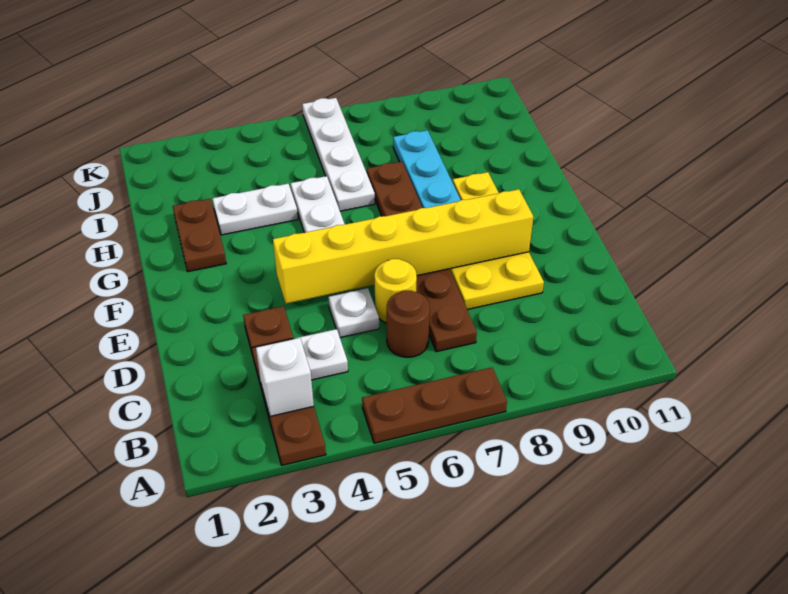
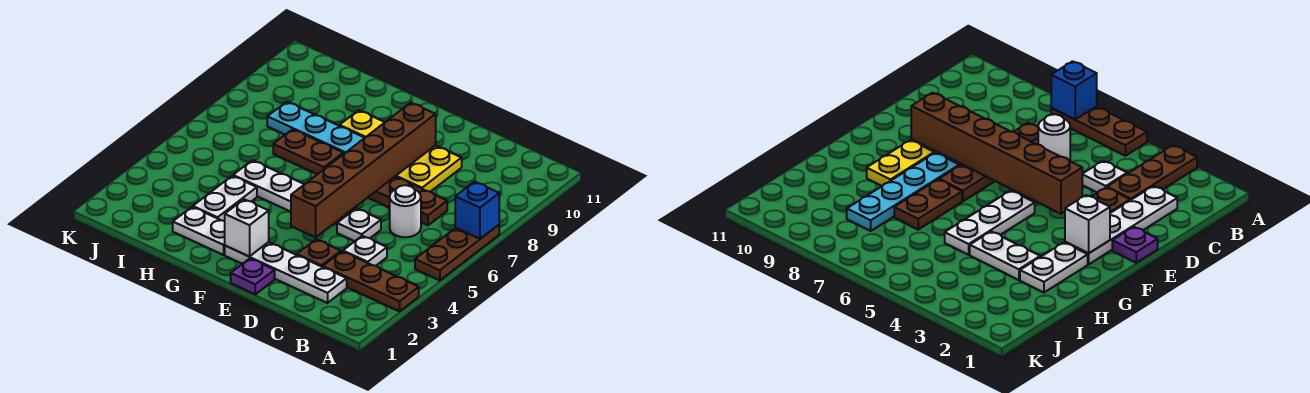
none -> blue brick A7 level 2
white brick B3 level 2 -> white brick F2 level 2
brown round brick C6 level 1 -> white round brick C6 level 1
yellow round brick D6 level 1 -> none
none -> purple plate E1 level 1
yellow brick E4:E9 level 2 -> brown brick E4:E9 level 2
brown plate G2:H2 level 1 -> white plate G2:H2 level 1
white plate H6:K6 level 1 -> white plate C2:F2 level 1

